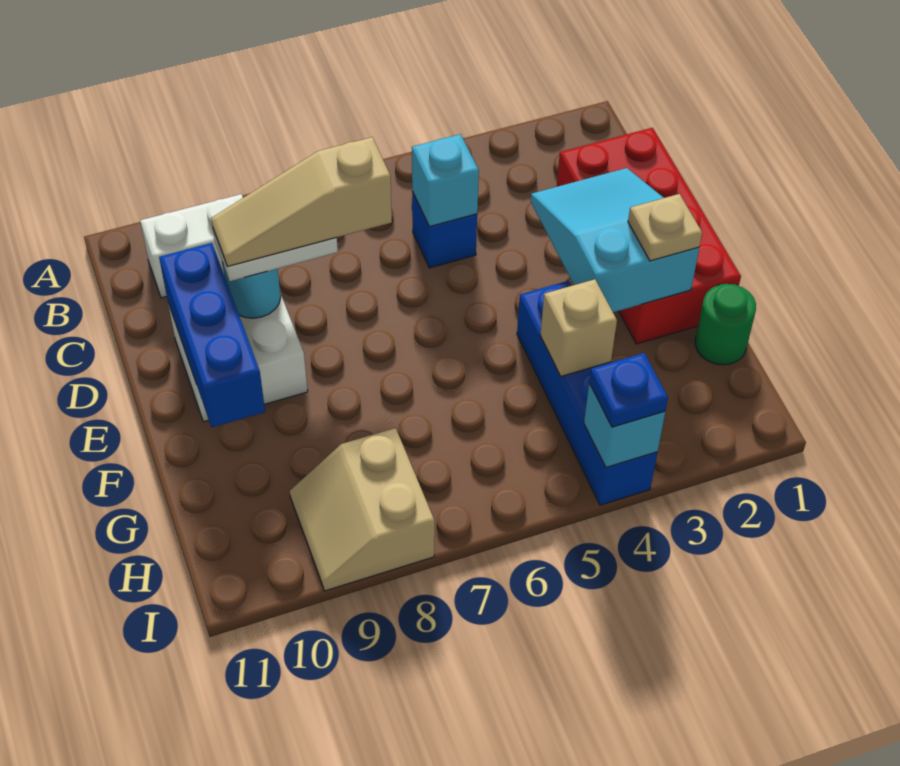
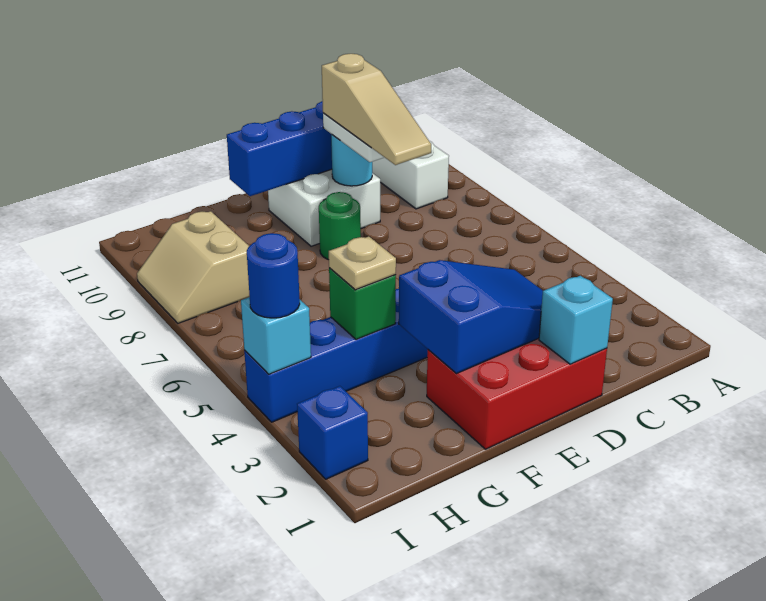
red brick C1:F2 level 1 -> red brick D1:F2 level 1
blue brick C5 level 1 -> blue brick I2 level 1
cyan brick C5 level 2 -> cyan brick D1 level 2
cyan slope D2:F3 level 2 top F -> blue slope D2:F3 level 2 top F
tan slope D7:D9 level 4 top 7 -> tan slope D7:D9 level 4 top 9
tan plate F2 level 3 -> tan plate G4 level 3
green round brick G1 level 1 -> green round brick E8 level 1
tan brick G4 level 2 -> green brick G4 level 2
tan slope H8:I9 level 1 top 8 -> tan slope H8:I9 level 1 top H
blue plate I4 level 3 -> blue round brick I4 level 3

